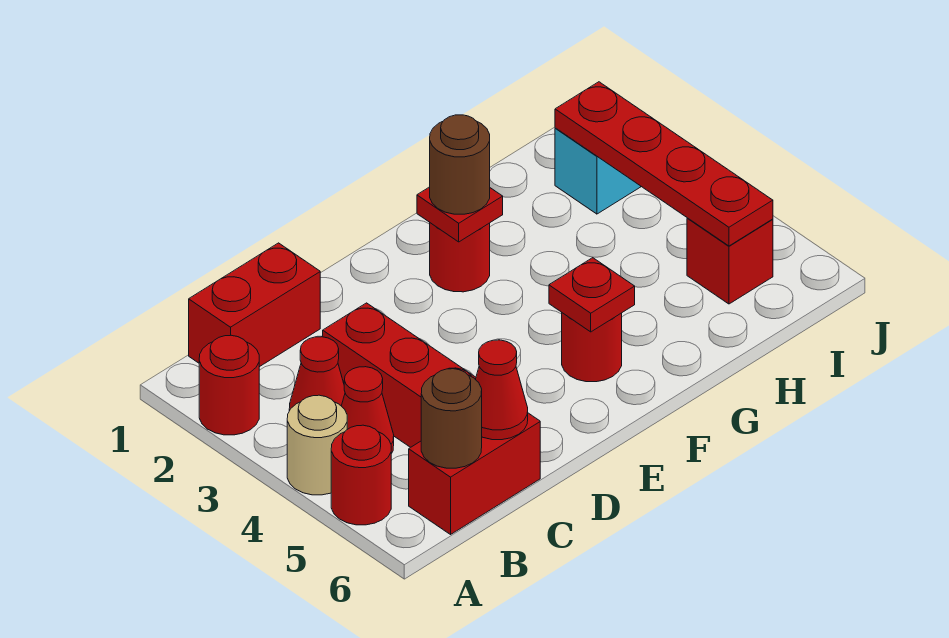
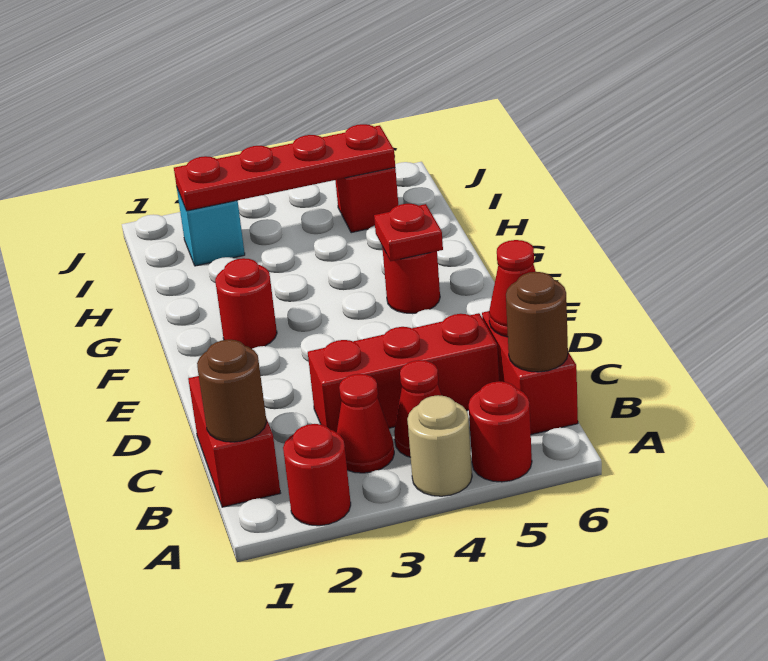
red plate F2 level 2 -> none
brown round brick F2 level 3 -> brown round brick B1 level 2

